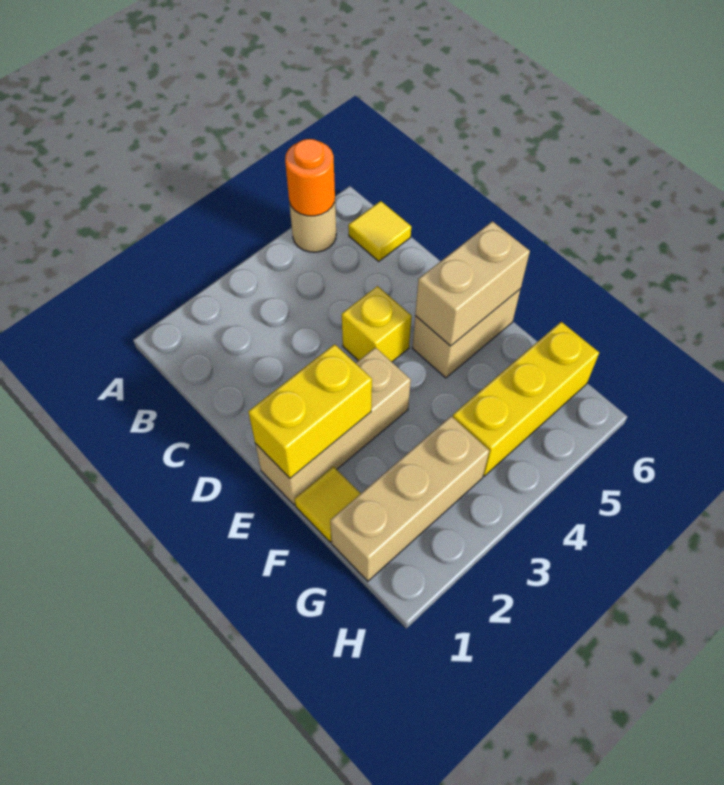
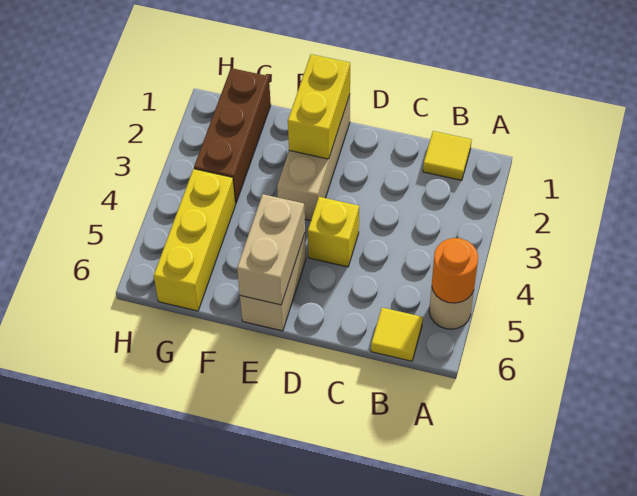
yellow tile F1 level 1 -> yellow tile B1 level 1
tan brick G1:G3 level 1 -> brown brick G1:G3 level 1

